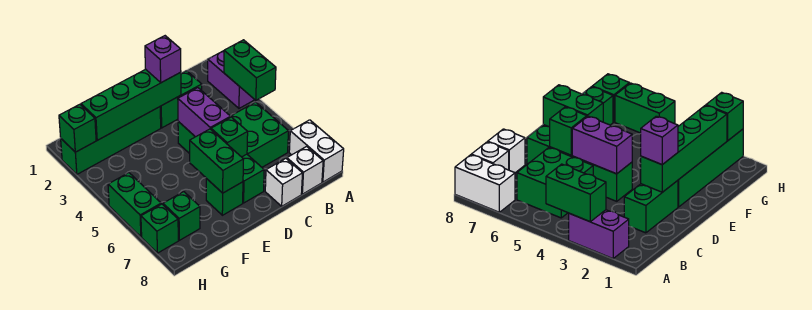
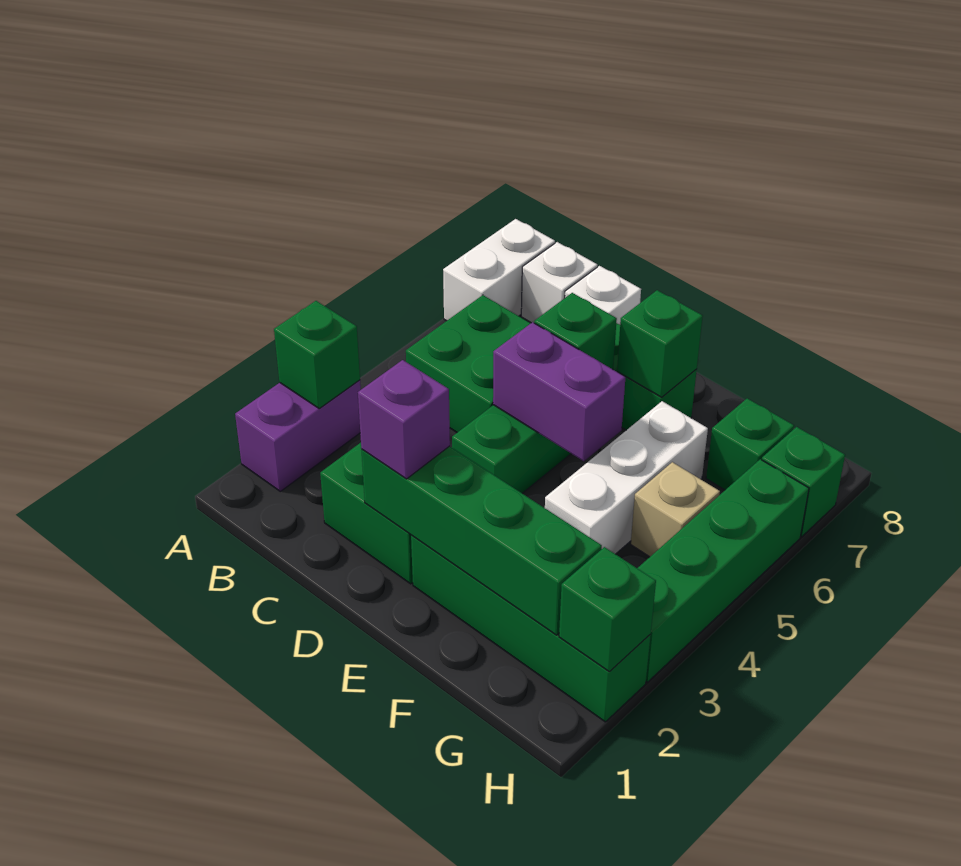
green brick A3:A4 level 2 -> green brick A3 level 2
purple brick D4:D5 level 2 -> purple brick D5:E5 level 2
green brick E6:E7 level 2 -> green brick E7 level 2
none -> white brick F4:F6 level 1
none -> tan brick G5 level 1
green brick H5:H6 level 1 -> green brick H3:H6 level 1

